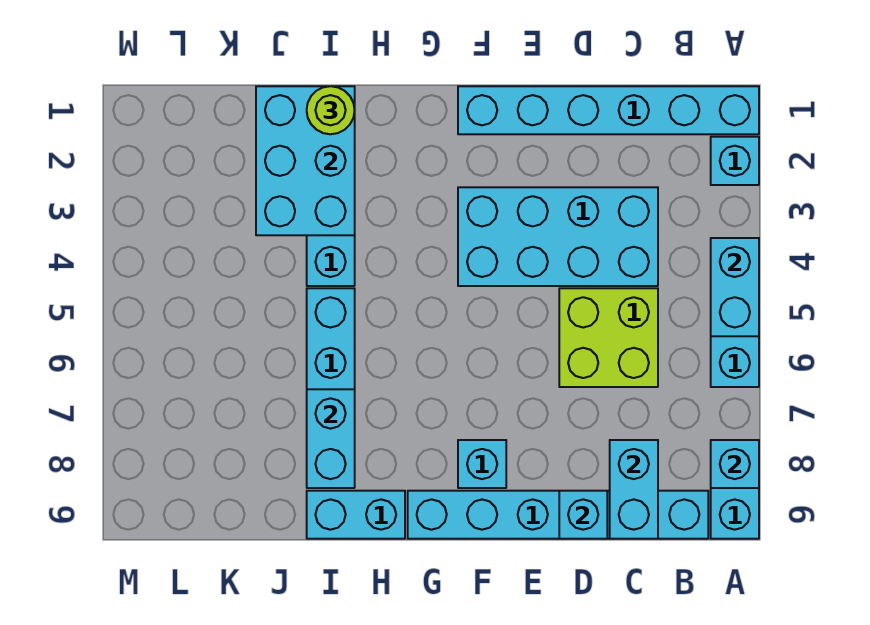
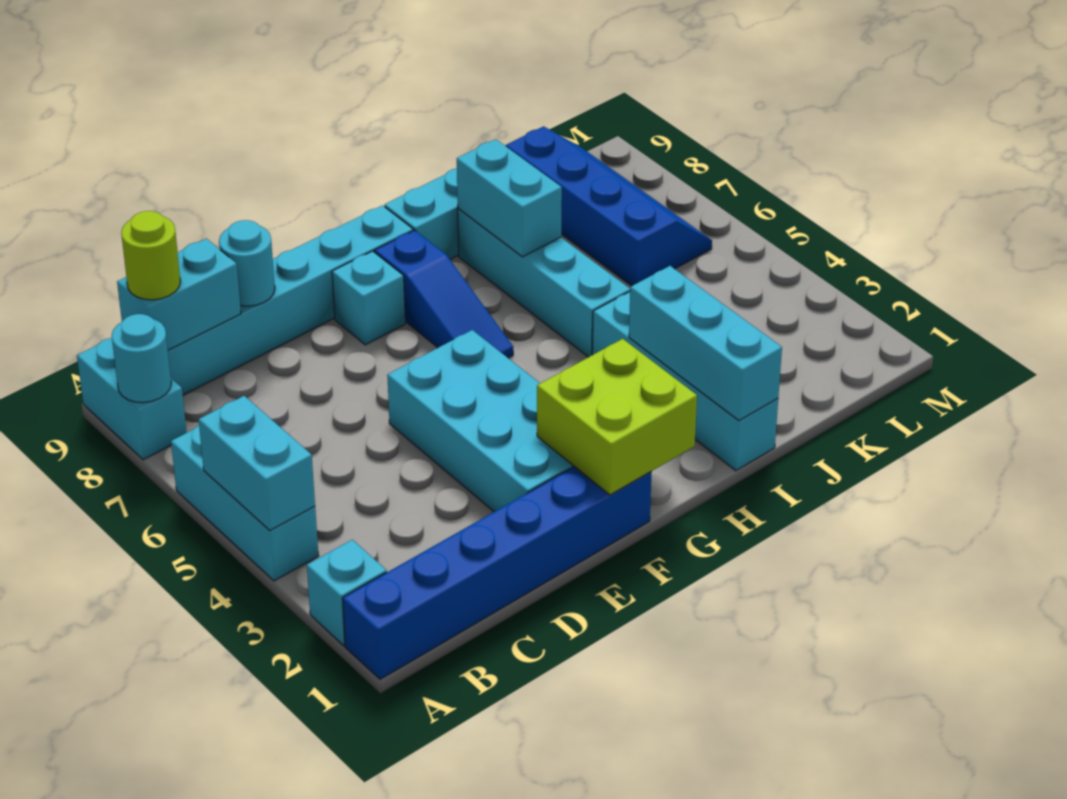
cyan brick A1:F1 level 1 -> blue brick A1:F1 level 1
cyan brick A8 level 2 -> cyan round brick A8 level 2
cyan brick C3:F4 level 1 -> cyan brick E2:F5 level 1
lime brick C5:D6 level 1 -> lime brick F1:G2 level 2
cyan brick C8:C9 level 2 -> cyan brick B9:C9 level 2
cyan brick D9 level 2 -> cyan round brick D9 level 2
none -> blue slope G6:G8 level 1 top 8
cyan brick I1:J3 level 2 -> cyan brick I1:I3 level 2
lime round brick I1 level 3 -> lime round brick B9 level 3
none -> blue slope K6:L9 level 1 top K

